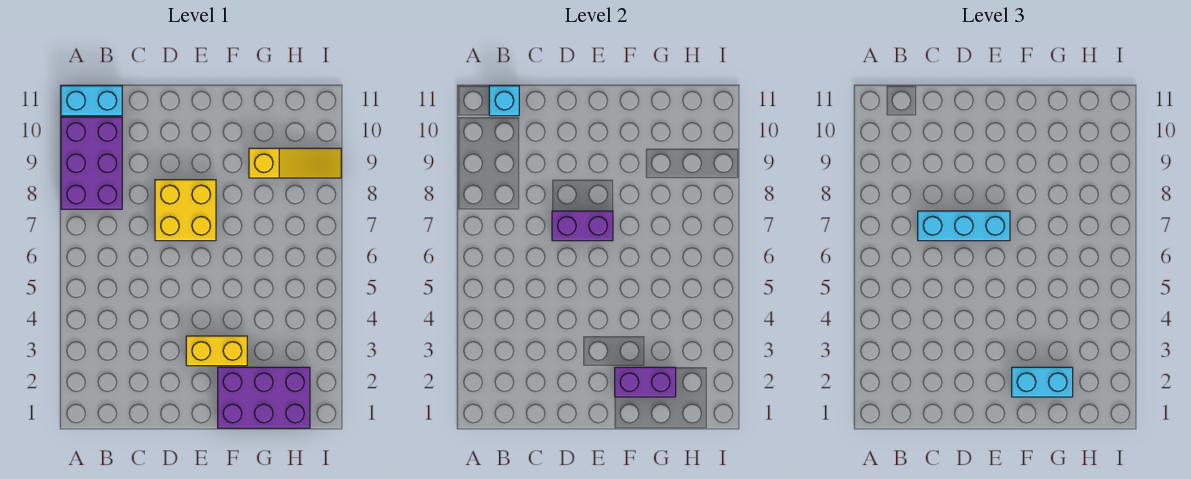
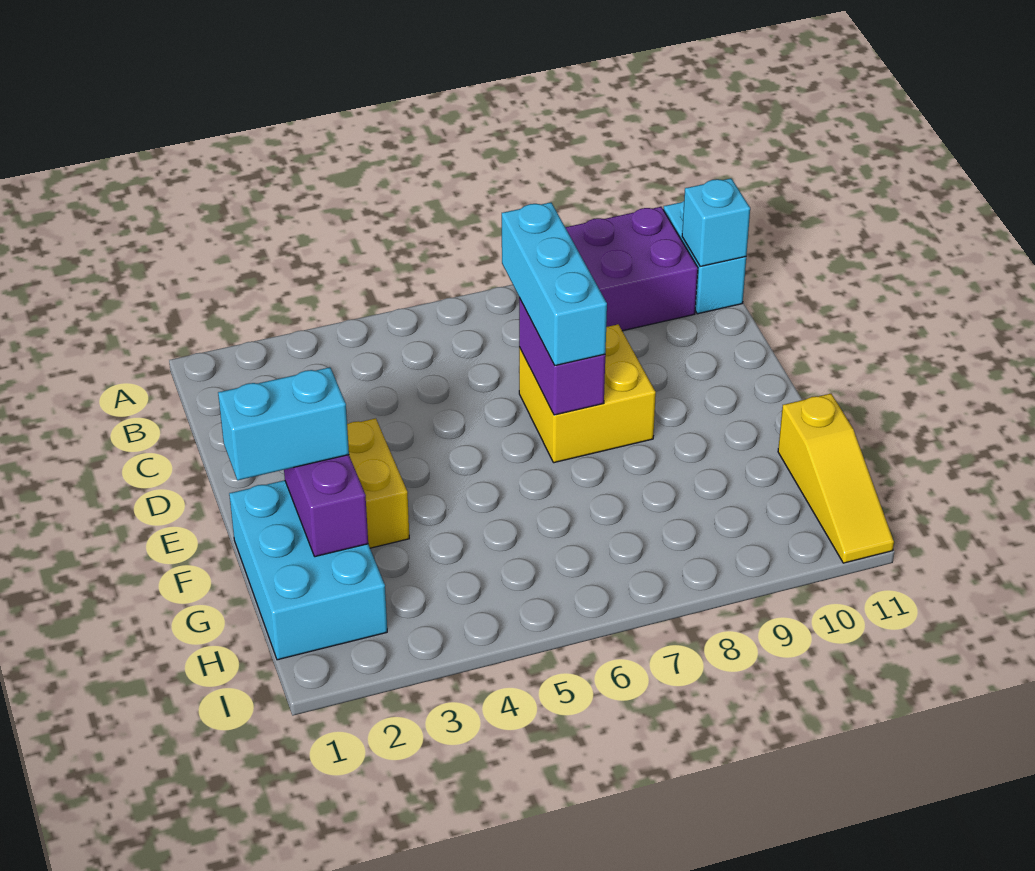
purple brick F1:H2 level 1 -> cyan brick F1:H2 level 1
cyan brick F2:G2 level 3 -> cyan brick F1:F2 level 3
yellow slope G9:I9 level 1 top G -> yellow slope G11:I11 level 1 top G

